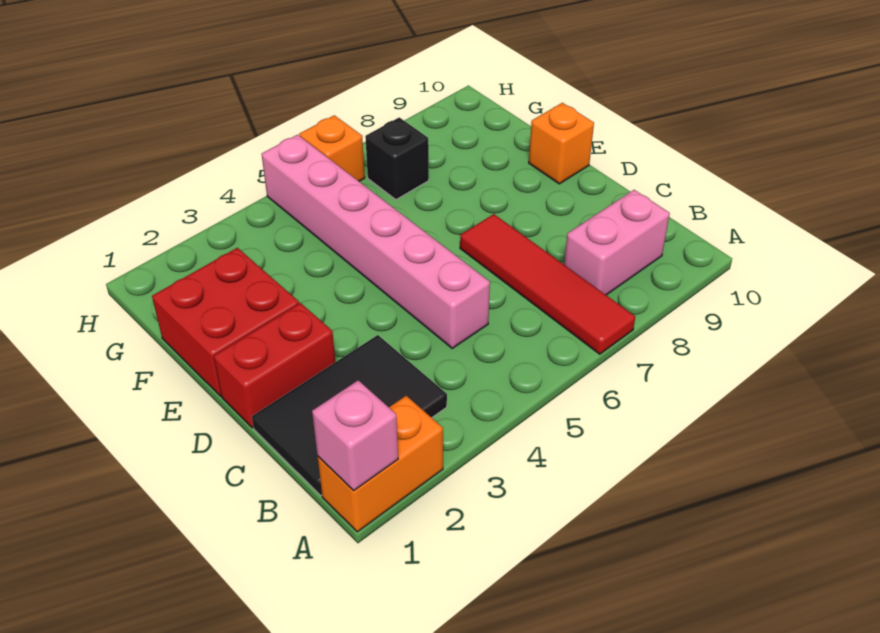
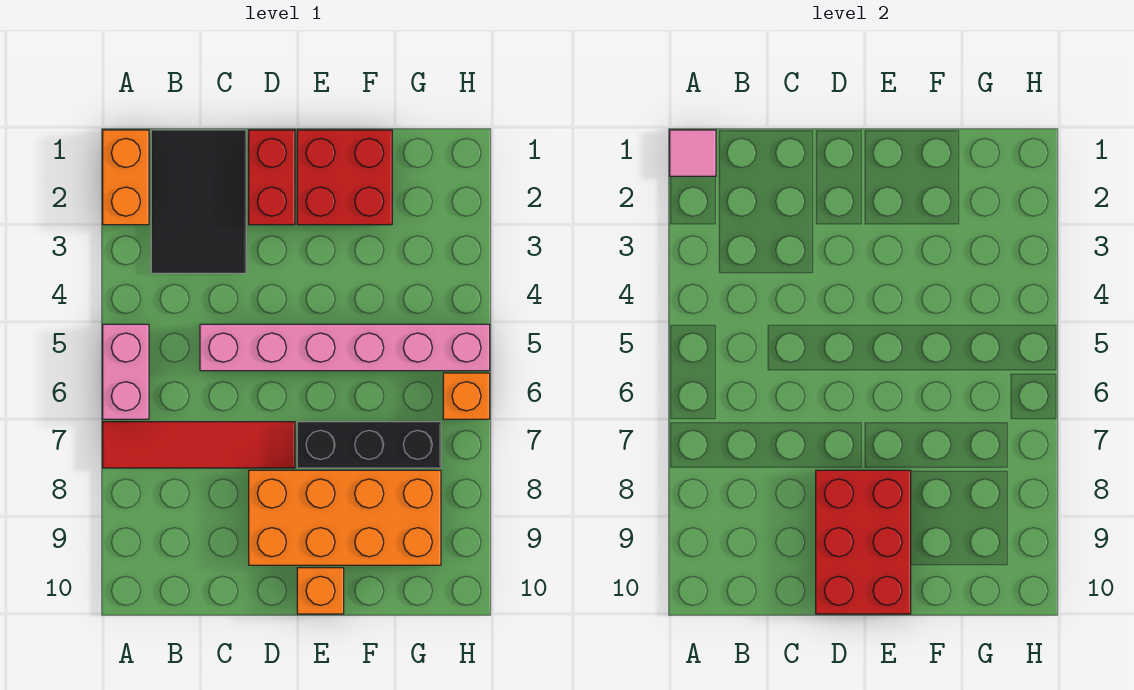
pink brick A1 level 2 -> pink tile A1 level 2
pink brick B8:B9 level 1 -> pink brick A5:A6 level 1
none -> orange brick D8:G9 level 1
none -> red brick D8:E10 level 2
black brick G7 level 1 -> black brick E7:G7 level 1

